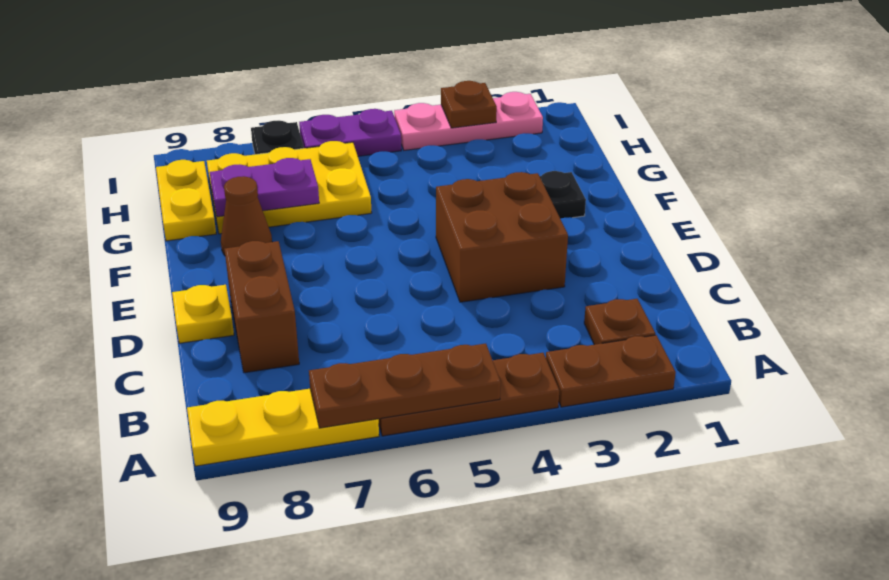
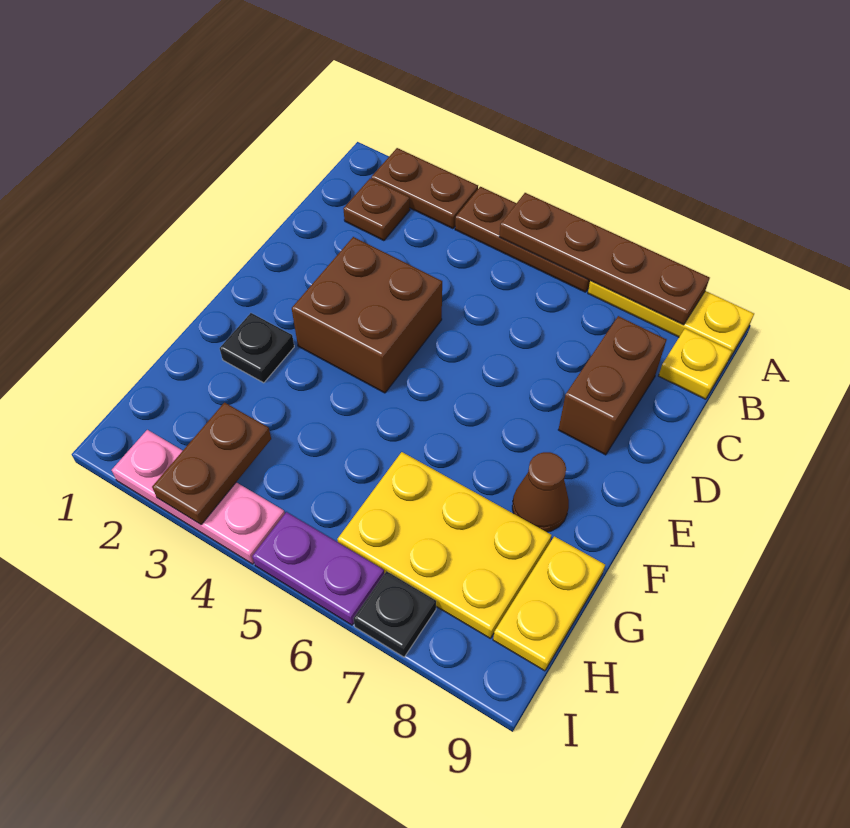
brown plate A5:A7 level 2 -> brown plate A5:A8 level 2
yellow plate D9 level 1 -> yellow plate B9 level 1
purple plate G7:G8 level 2 -> none
brown plate I3 level 2 -> brown plate H3:I3 level 2

